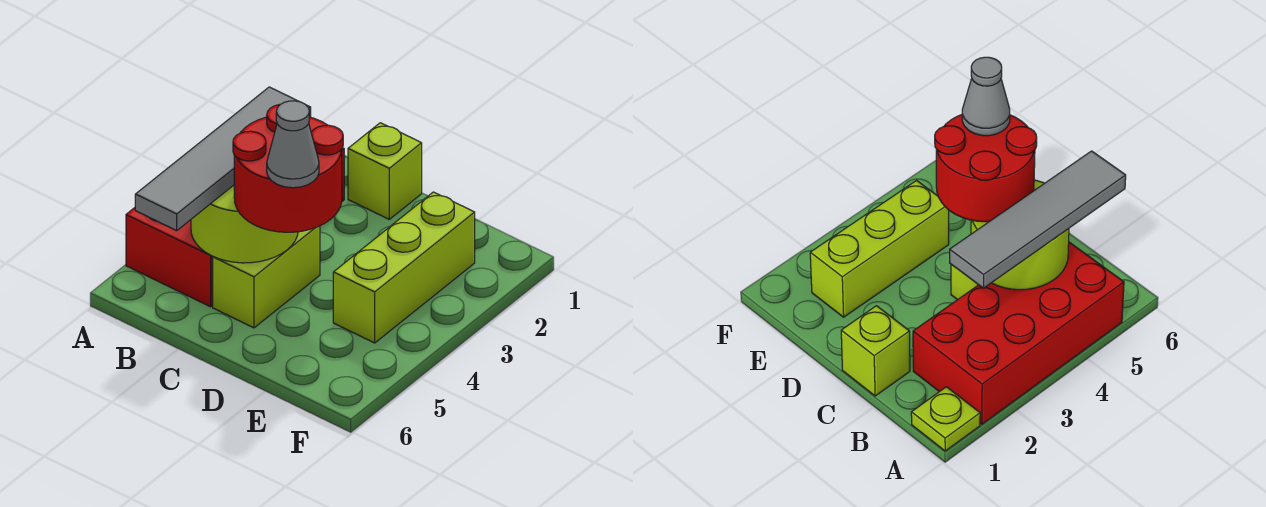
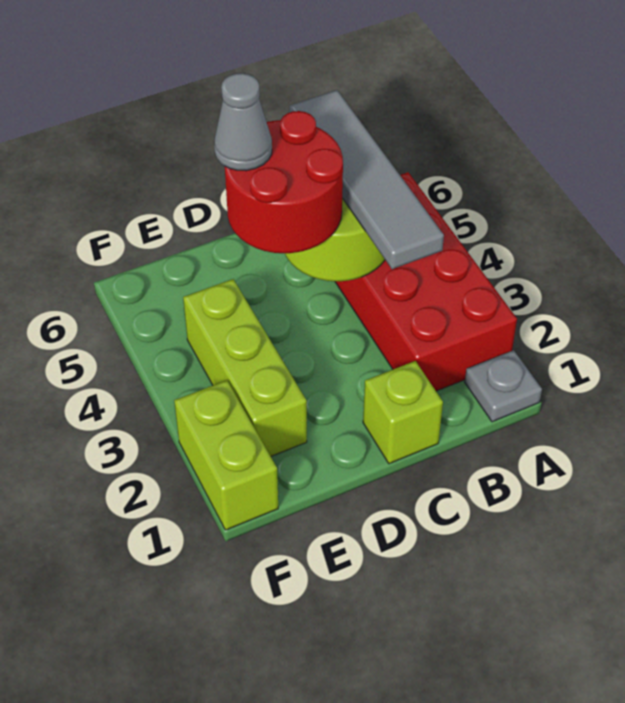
lime plate A1 level 1 -> grey plate A1 level 1
lime brick C4:C5 level 1 -> lime brick F1:F2 level 1

